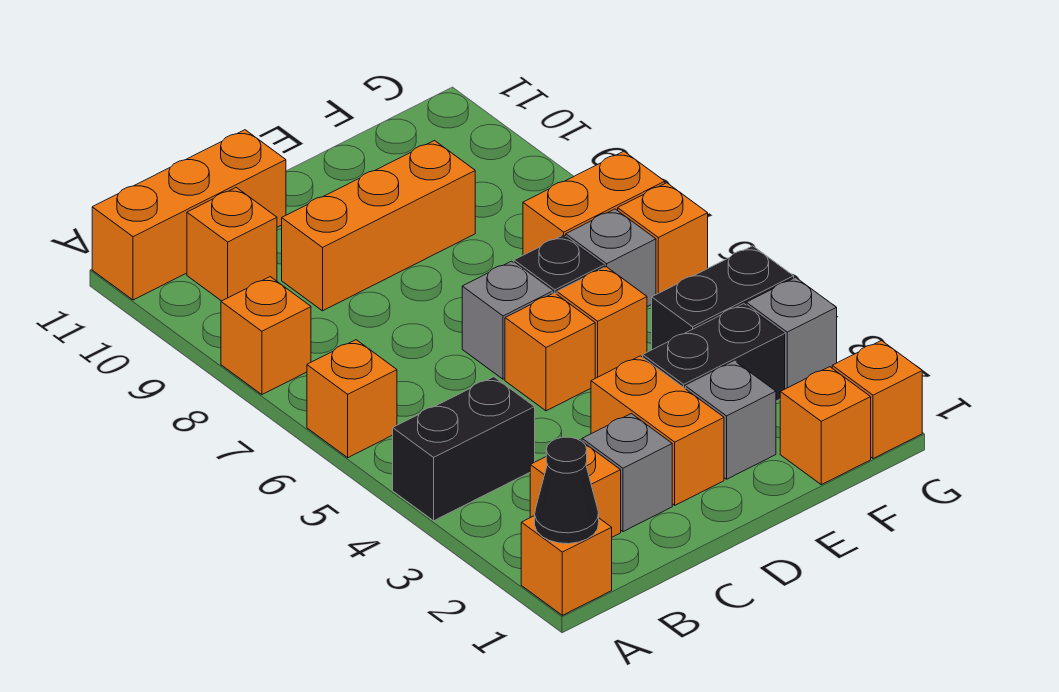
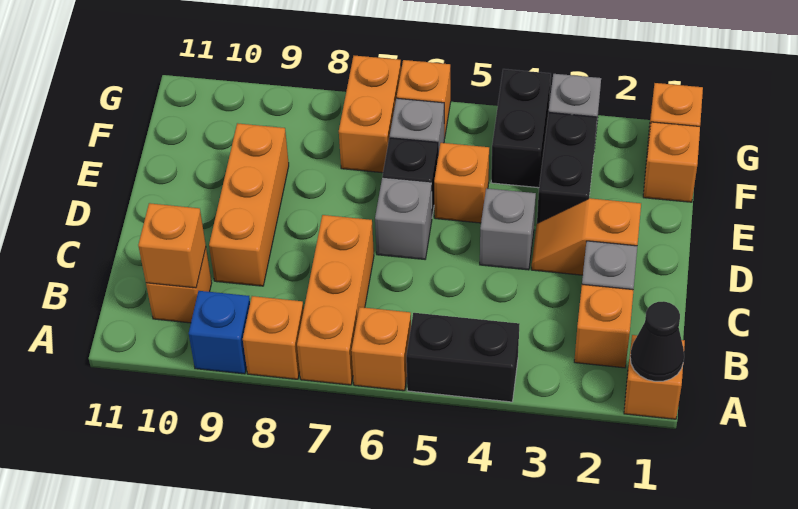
black brick A4:B4 level 1 -> black brick A4:A5 level 1
none -> blue brick A9 level 1
orange brick A11:C11 level 1 -> orange brick A7:C7 level 1
orange brick D2:D3 level 1 -> orange slope D2:D3 level 1 top 2
orange brick D5 level 1 -> orange brick B10 level 2
grey brick E2 level 1 -> grey brick D4 level 1

